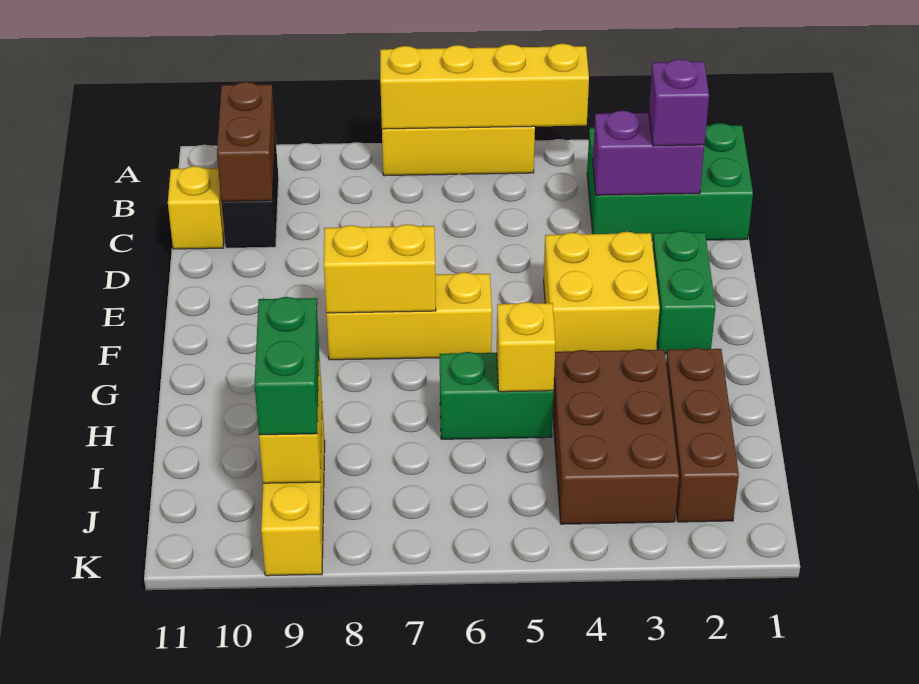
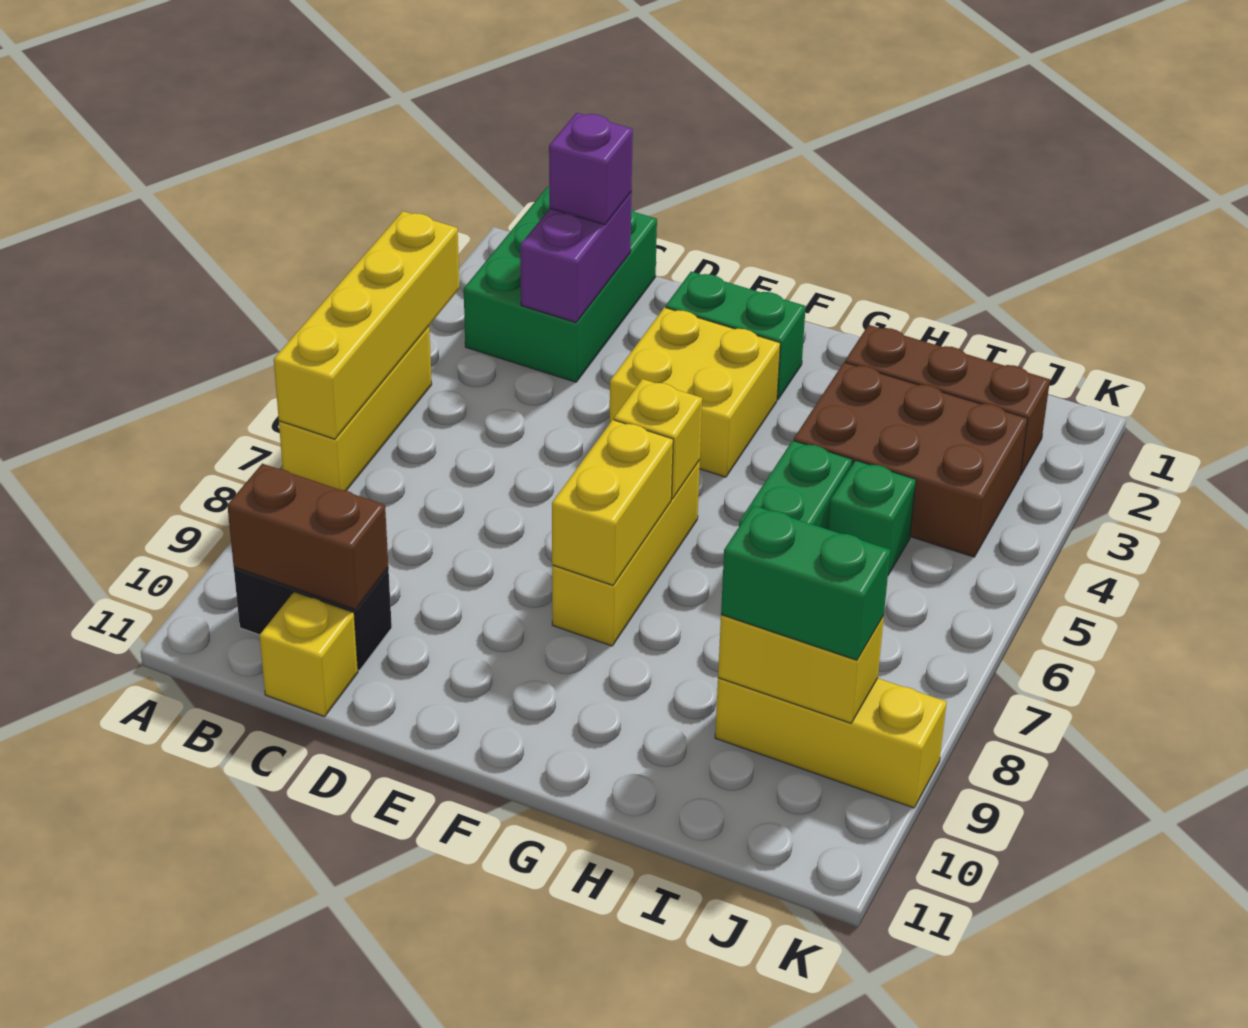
yellow brick H5 level 2 -> yellow brick F6 level 2
none -> green brick I5 level 1

